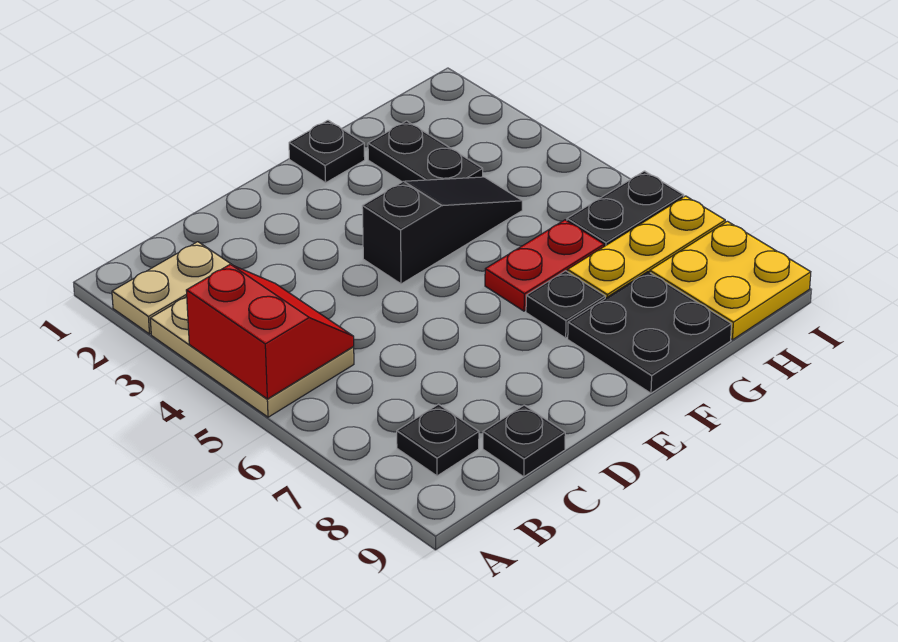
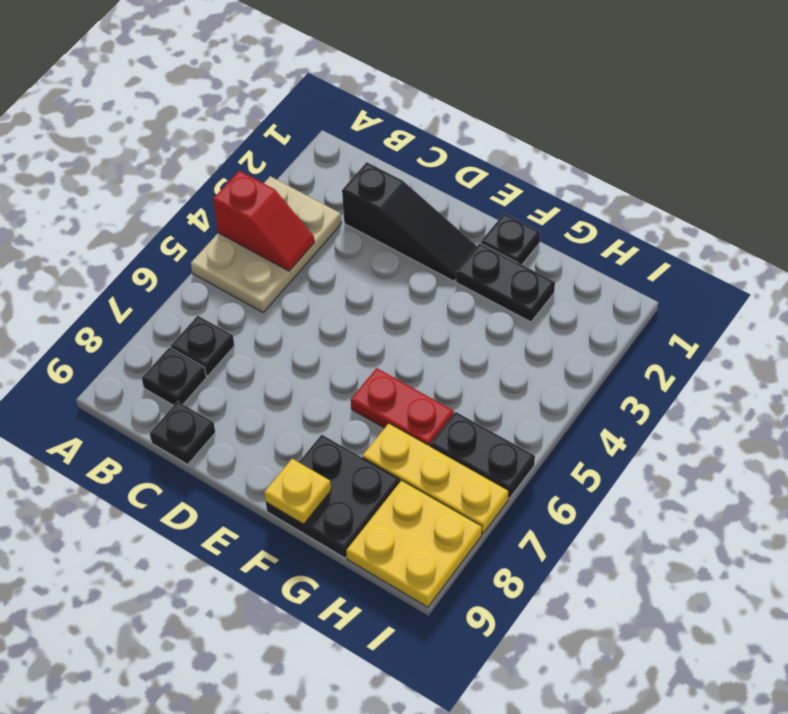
tan plate A2:B2 level 1 -> none
red slope A4:B5 level 2 top A -> red slope A4:B4 level 2 top A
black slope E4:G4 level 1 top E -> black slope C2:E2 level 1 top C
black plate F7 level 1 -> black plate B7 level 1
none -> yellow plate F9 level 2
black plate G2:G3 level 1 -> black plate F2:G2 level 1

